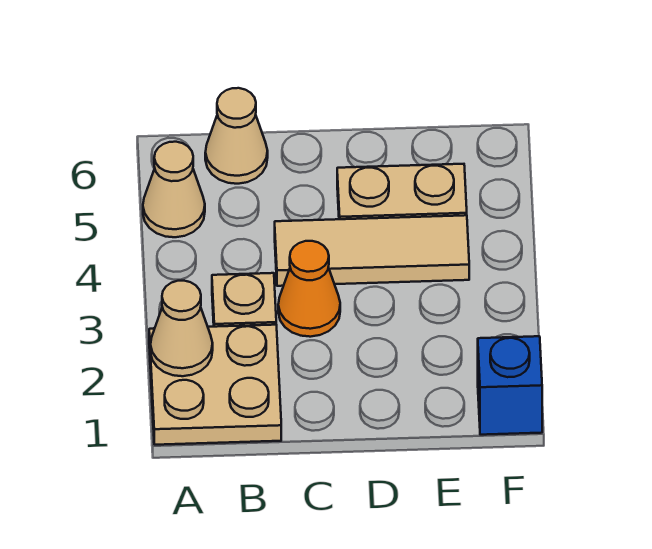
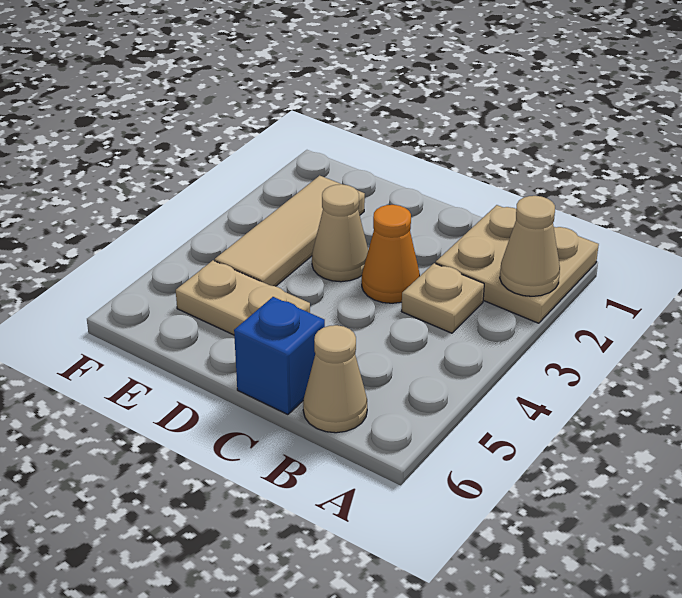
tan cone A5 level 1 -> tan cone D3 level 1
tan tile C4:E4 level 1 -> tan tile E2:E4 level 1
blue brick F1 level 1 -> blue brick C6 level 1

